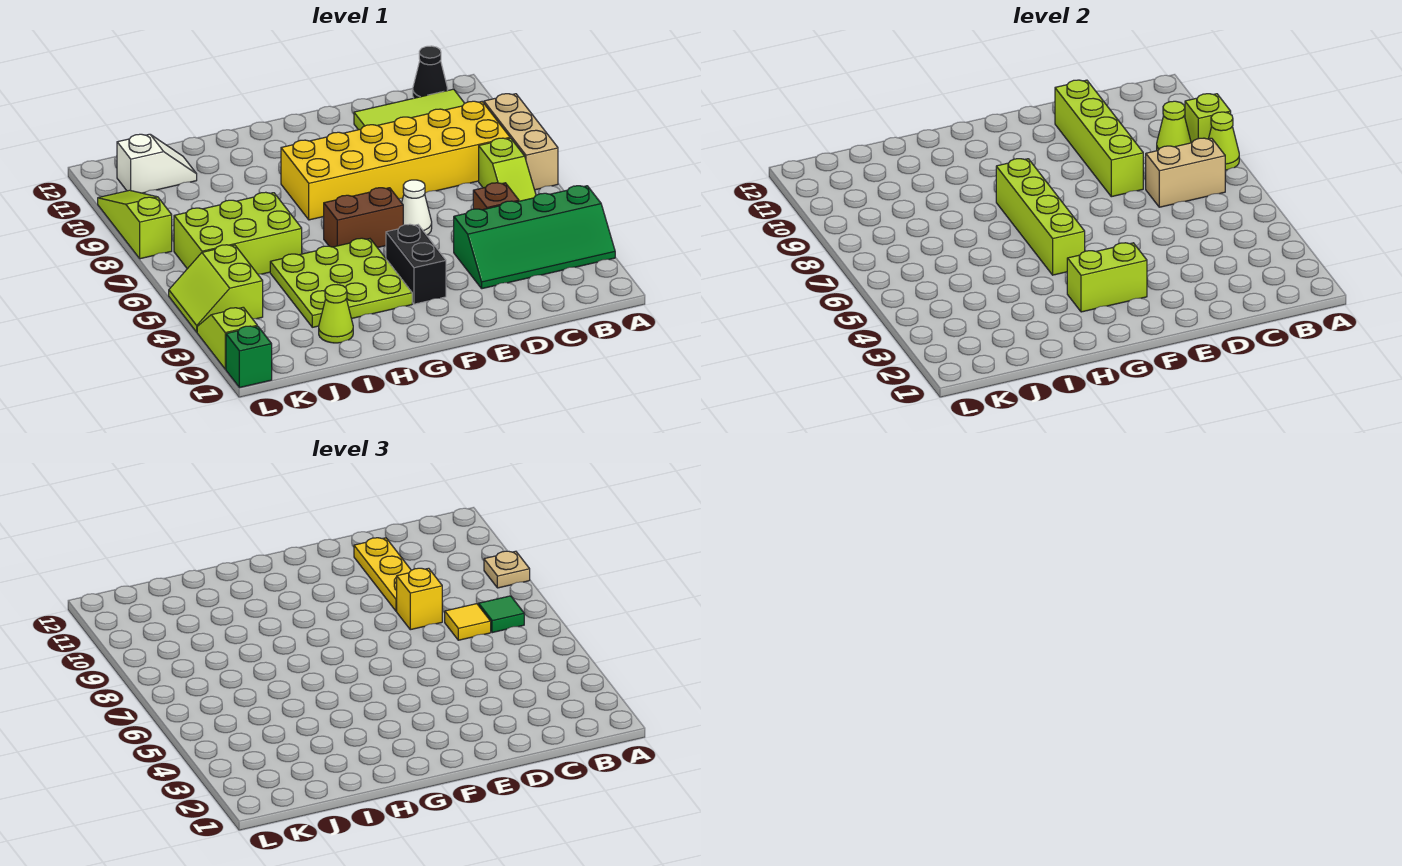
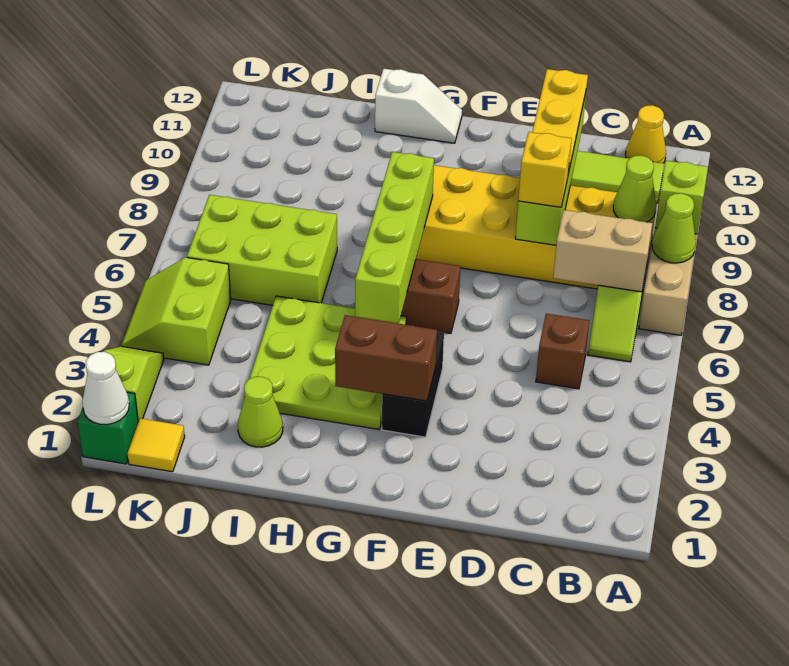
green slope A3:D4 level 1 top 4 -> none
tan plate A9 level 3 -> none
green tile B7 level 3 -> none
black cone B12 level 1 -> yellow cone B12 level 1
yellow tile C7 level 3 -> yellow tile K1 level 1
white cone E6 level 1 -> white cone L1 level 2
lime brick F3:G3 level 2 -> brown brick F3:G3 level 2
white slope J11:K11 level 1 top K -> white slope G12:H12 level 1 top H
lime slope L8:L10 level 1 top 8 -> none

